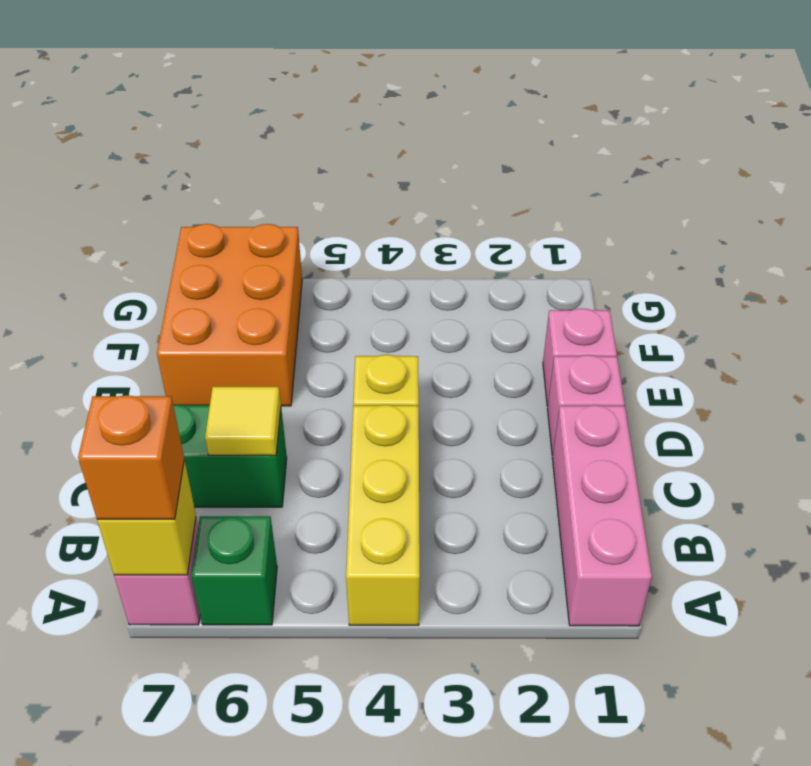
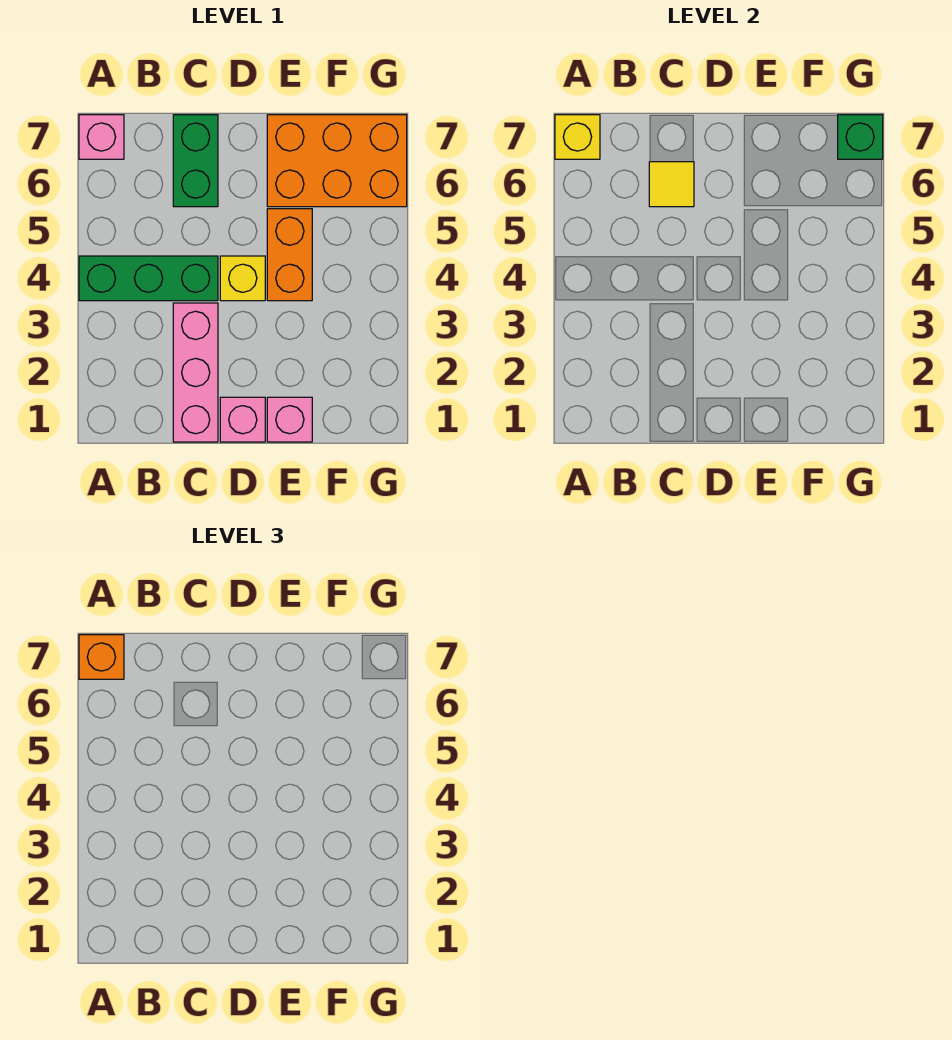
pink brick A1:C1 level 1 -> pink brick C1:C3 level 1
yellow brick A4:C4 level 1 -> green brick A4:C4 level 1
green brick A6 level 1 -> green brick G7 level 2
none -> orange brick E4:E5 level 1

